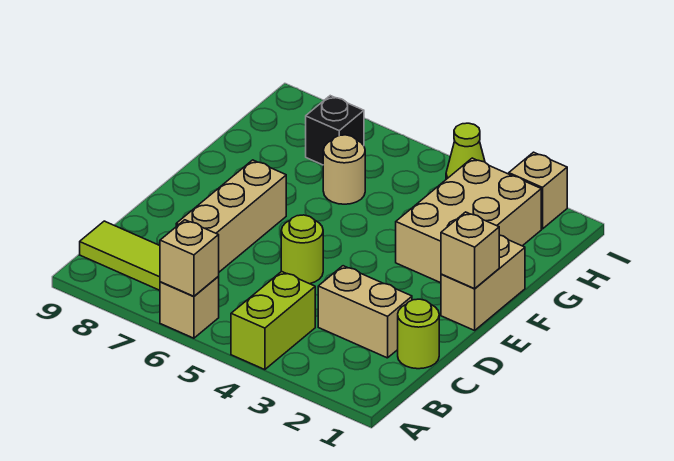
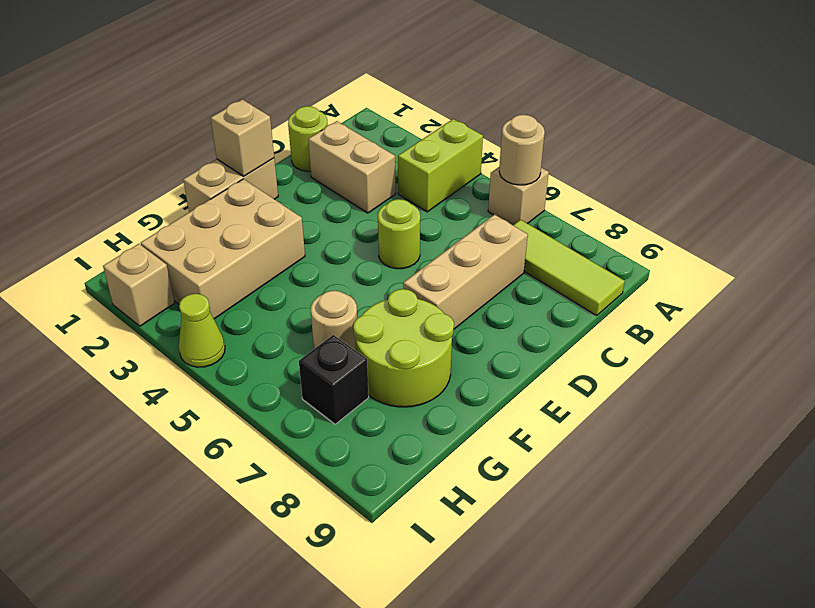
tan brick A6 level 2 -> tan round brick A6 level 2
none -> lime round brick F7:G8 level 1

